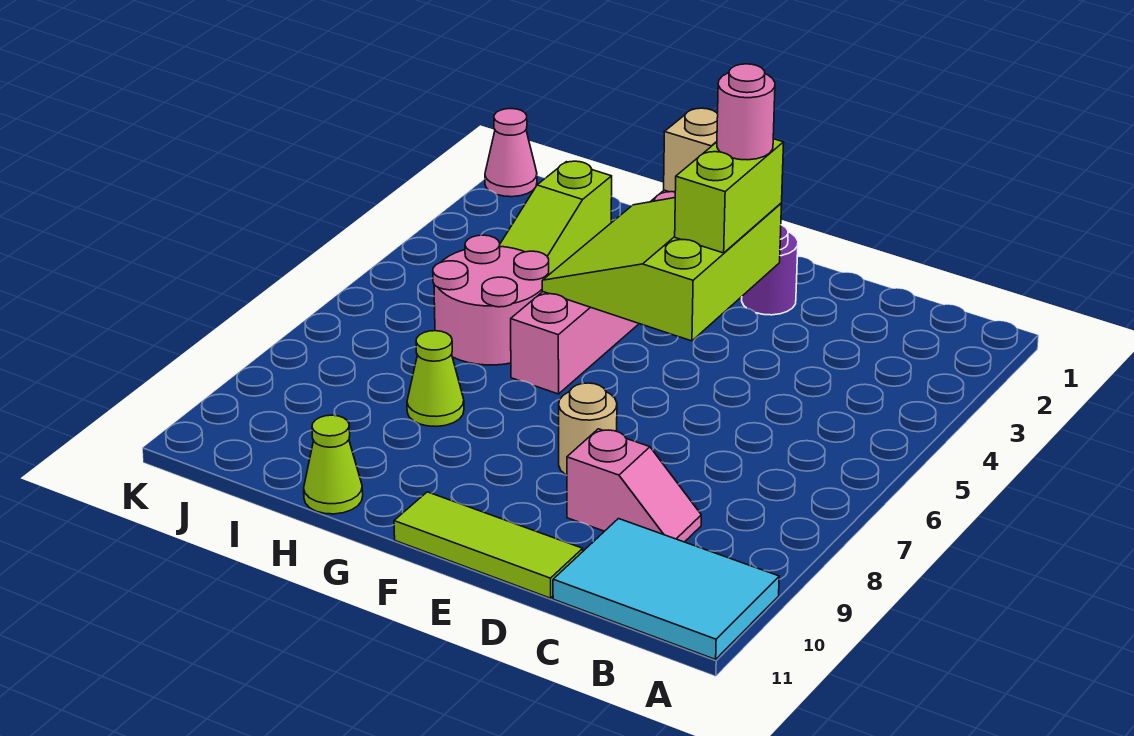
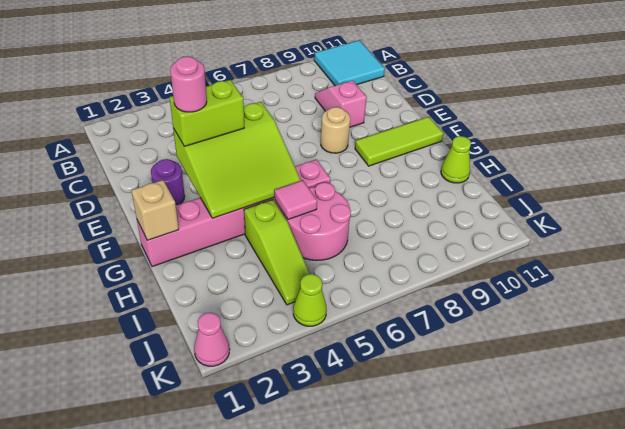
cyan tile A10:C11 level 1 -> cyan tile A10:B11 level 1
lime tile D11:F11 level 1 -> lime tile F9:F11 level 1
none -> pink tile H5 level 2
lime cone H8 level 1 -> lime cone K4 level 1
lime slope I2:I4 level 1 top 2 -> lime slope H4:J4 level 1 top H

